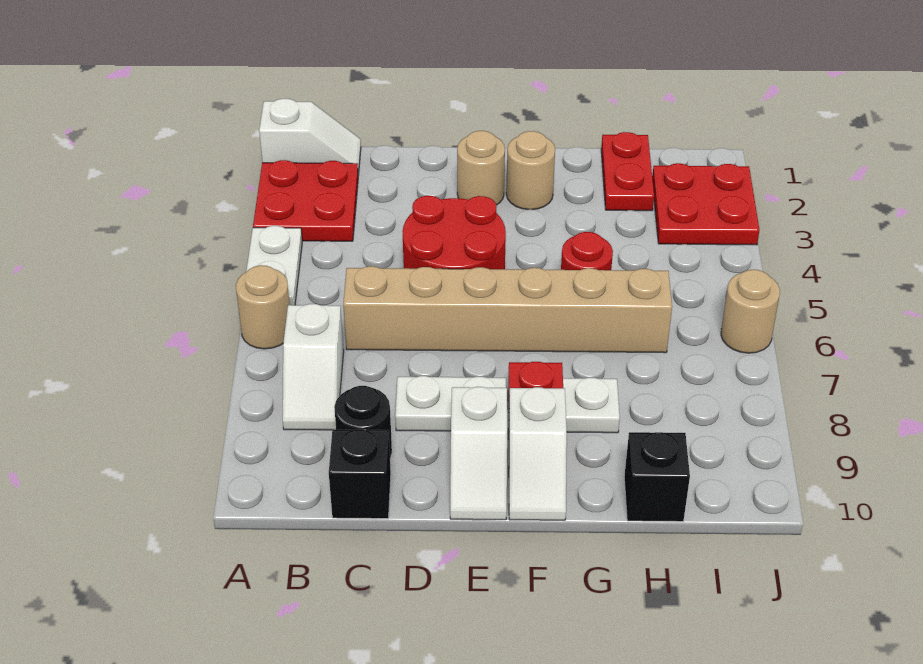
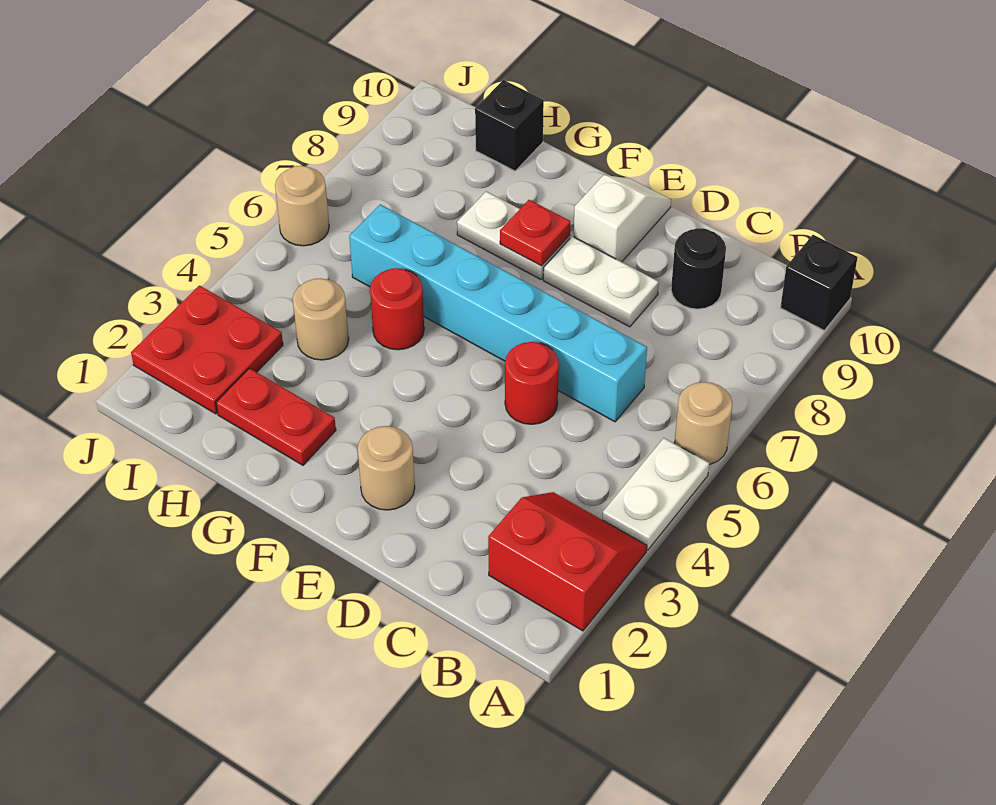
white slope A1:B1 level 1 top A -> none
red plate A2:B3 level 1 -> red slope A2:B3 level 1 top 2
white slope B7:B8 level 1 top 7 -> none
tan brick C6:H6 level 1 -> cyan brick C6:H6 level 1
black brick C10 level 1 -> black brick A10 level 1
red round brick D4:E5 level 1 -> red round brick D5 level 1
tan round brick F2 level 1 -> tan round brick H4 level 1
white slope F9:F10 level 1 top 9 -> none
red plate H1:H2 level 1 -> red plate G2:H2 level 1

